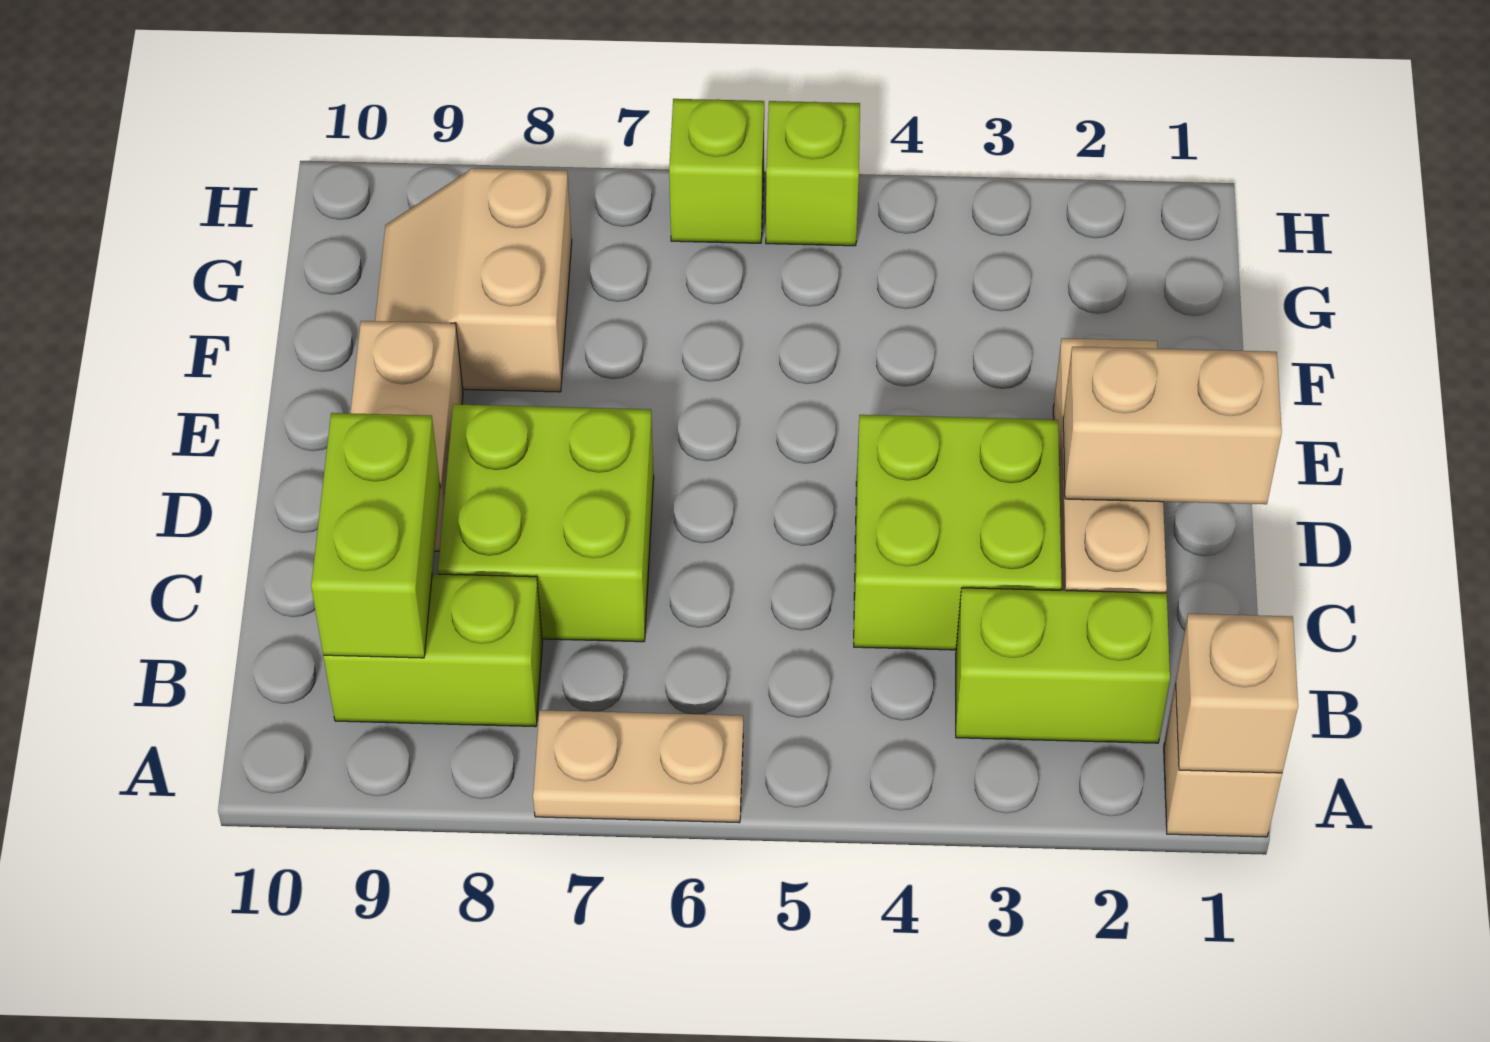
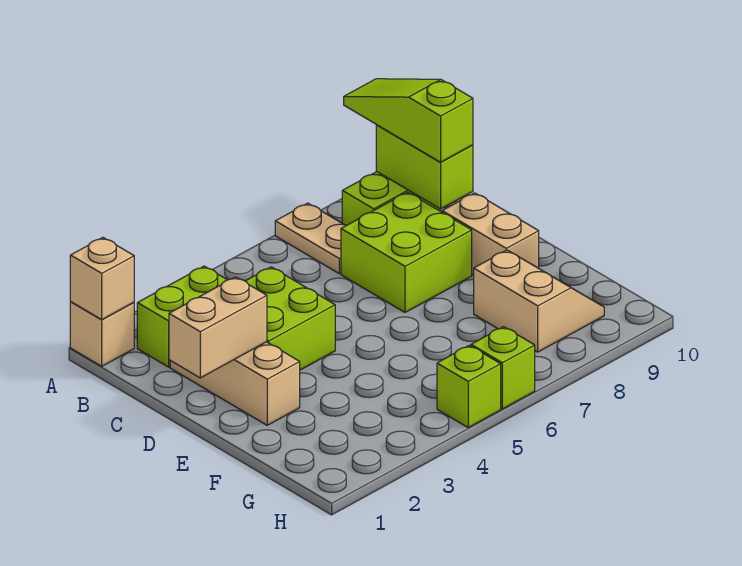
tan plate A6:A7 level 1 -> tan plate A7:B7 level 1
none -> lime slope A9:C9 level 3 top C

